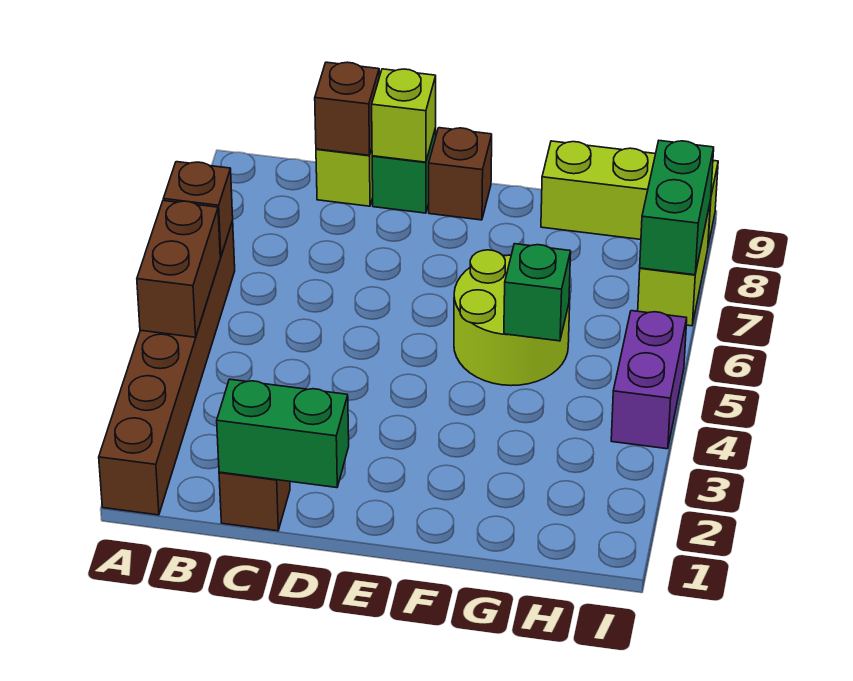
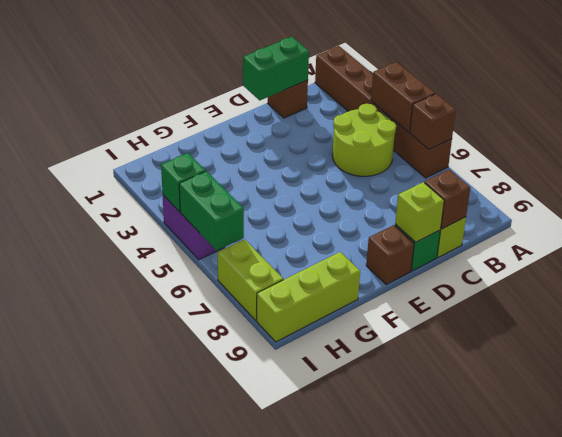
lime round brick F5:G6 level 1 -> lime round brick B4:C5 level 1
green brick G5 level 2 -> green brick I4 level 2
green brick I7:I8 level 2 -> green brick I5:I6 level 2

